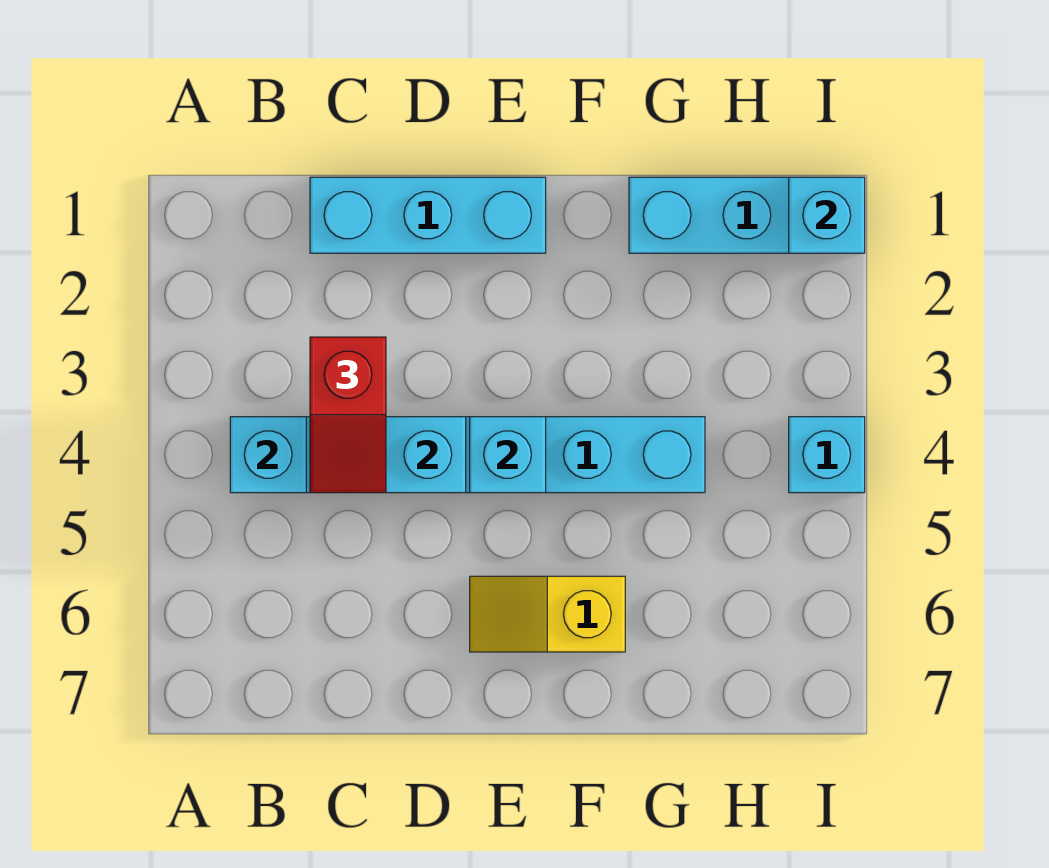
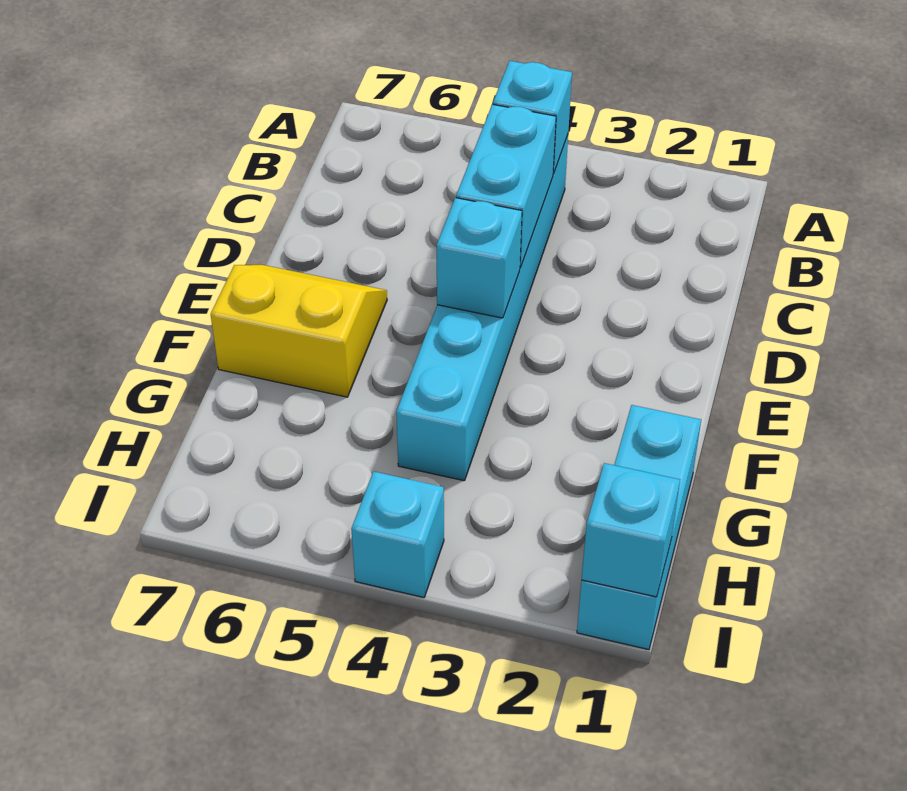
cyan brick C1:E1 level 1 -> none
red slope C3:C4 level 3 top 3 -> none
yellow slope E6:F6 level 1 top F -> yellow slope E6:F7 level 1 top F

